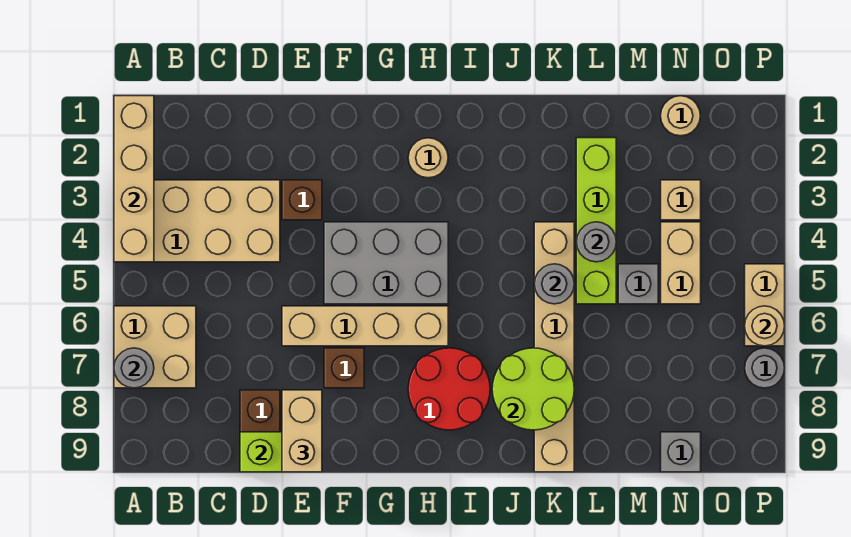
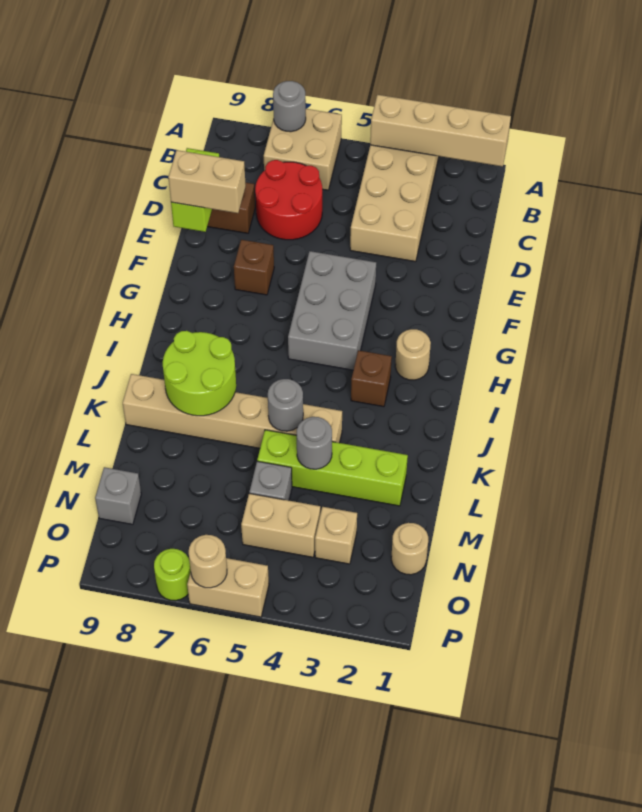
brown brick E3 level 1 -> brown brick I3 level 1
tan brick E6:H6 level 1 -> none
red round brick H7:I8 level 1 -> red round brick C6:D7 level 1
grey round brick P7 level 1 -> lime round brick P7 level 1

